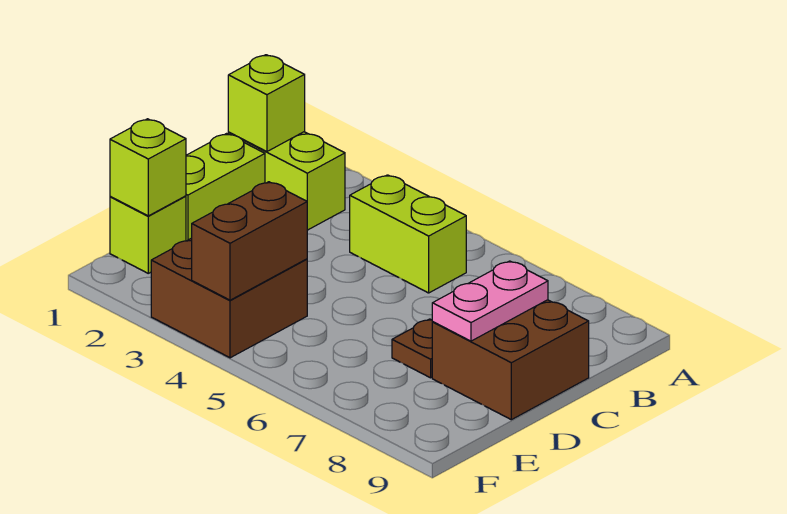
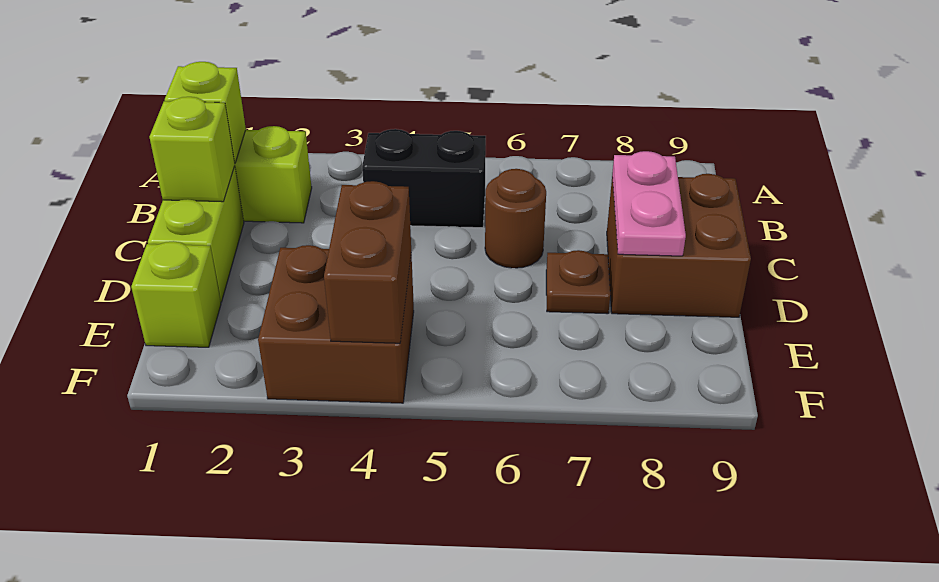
lime brick B4:B5 level 1 -> black brick B4:B5 level 1
none -> brown round brick C6 level 1
lime brick E1 level 2 -> lime brick C1 level 2

